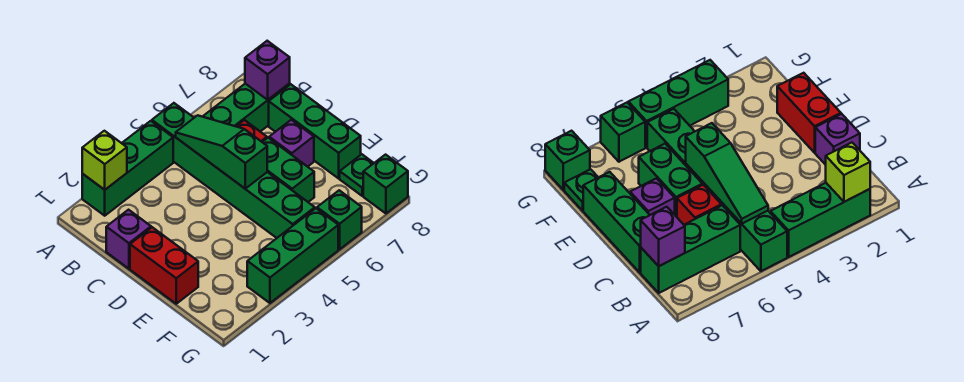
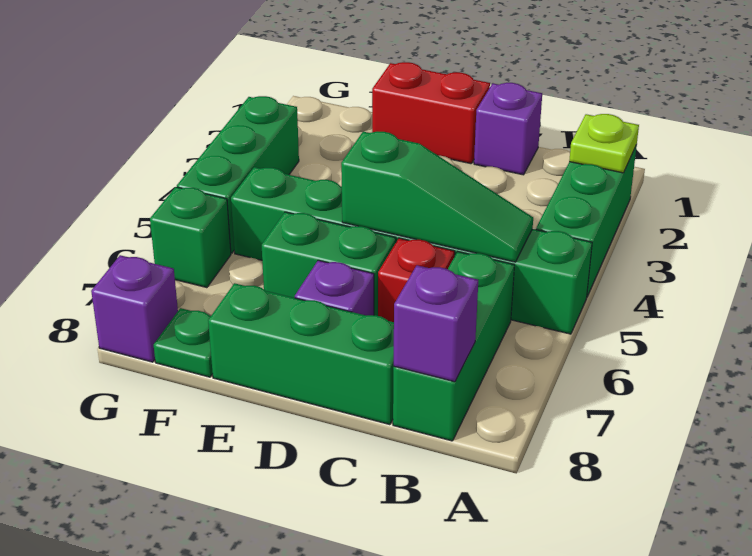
lime brick A2 level 2 -> lime plate A2 level 2
green brick G8 level 1 -> purple brick G8 level 1

